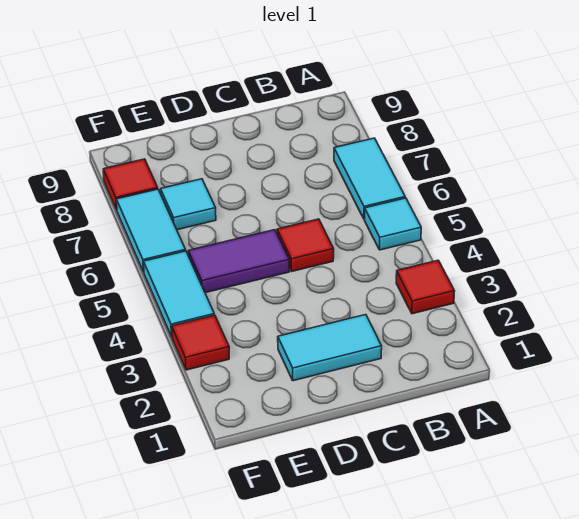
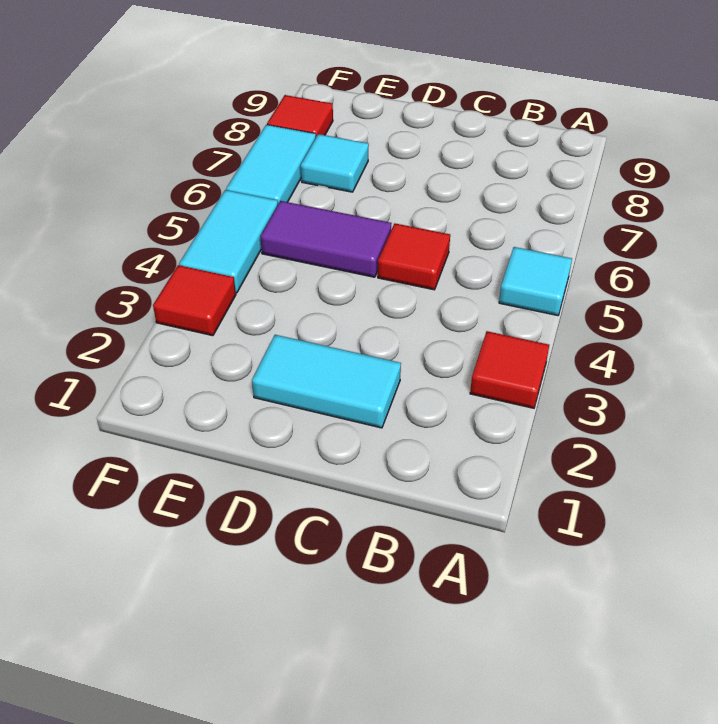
cyan tile A6:A7 level 1 -> none

